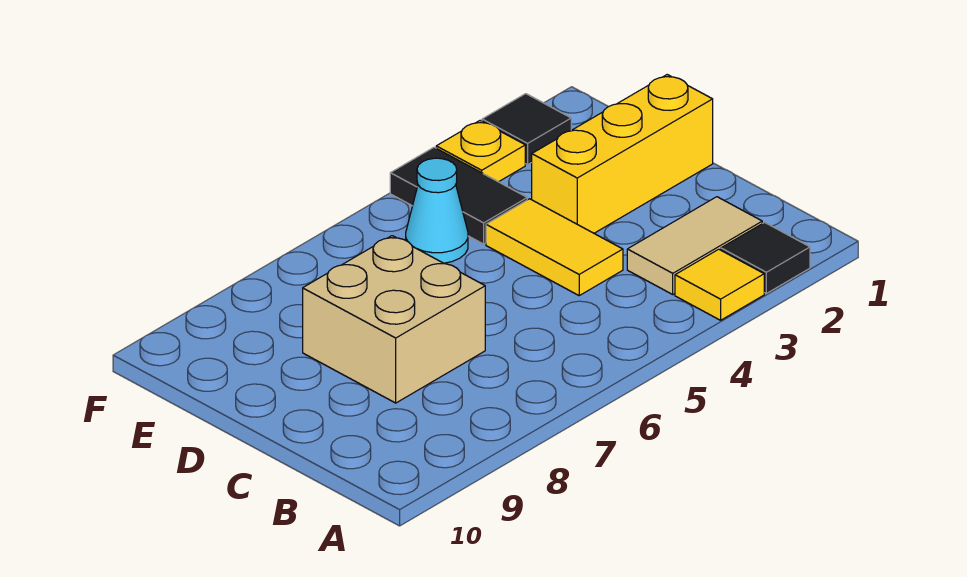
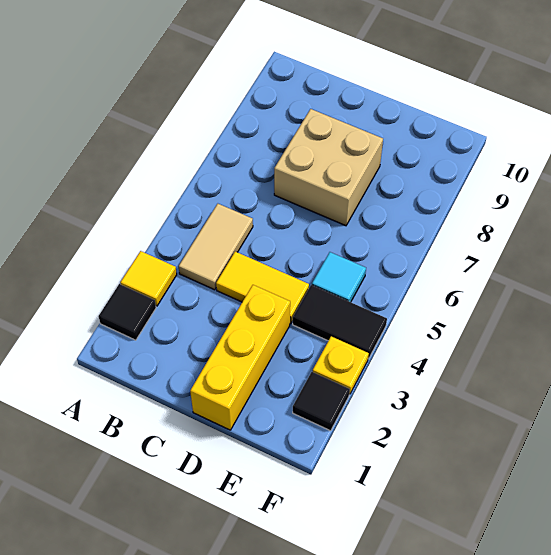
tan tile B2:B3 level 1 -> tan tile B4:B5 level 1
cyan cone E5 level 1 -> cyan tile E5 level 1

